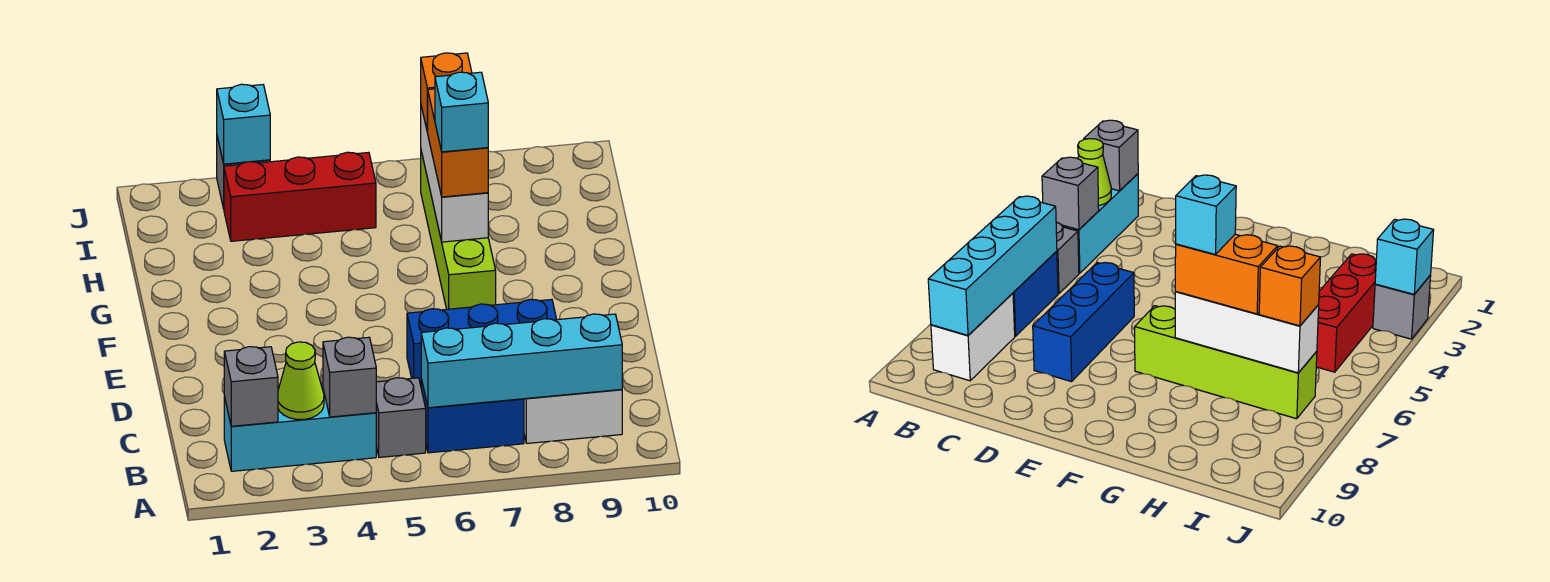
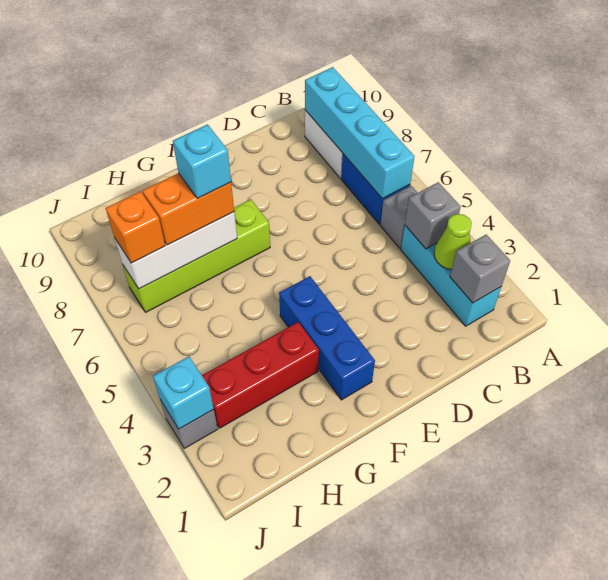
blue brick D6:D8 level 1 -> blue brick F2:F4 level 1
red brick I3:I5 level 1 -> red brick G3:I3 level 1

